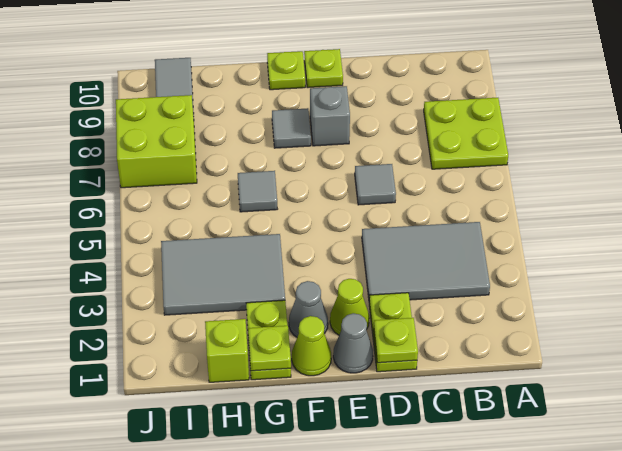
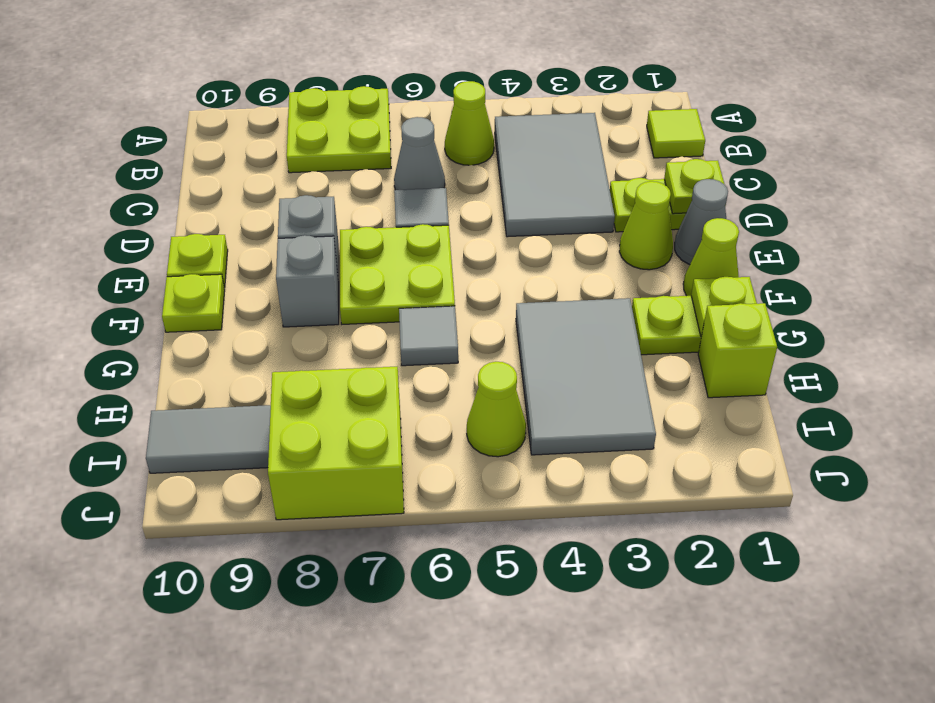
none -> lime tile B1 level 1
none -> lime cone B5 level 1
none -> lime plate E6:F7 level 1
grey cone F2 level 1 -> grey cone C6 level 1
grey tile F8 level 1 -> grey brick F8 level 1
none -> lime cone I5 level 1

